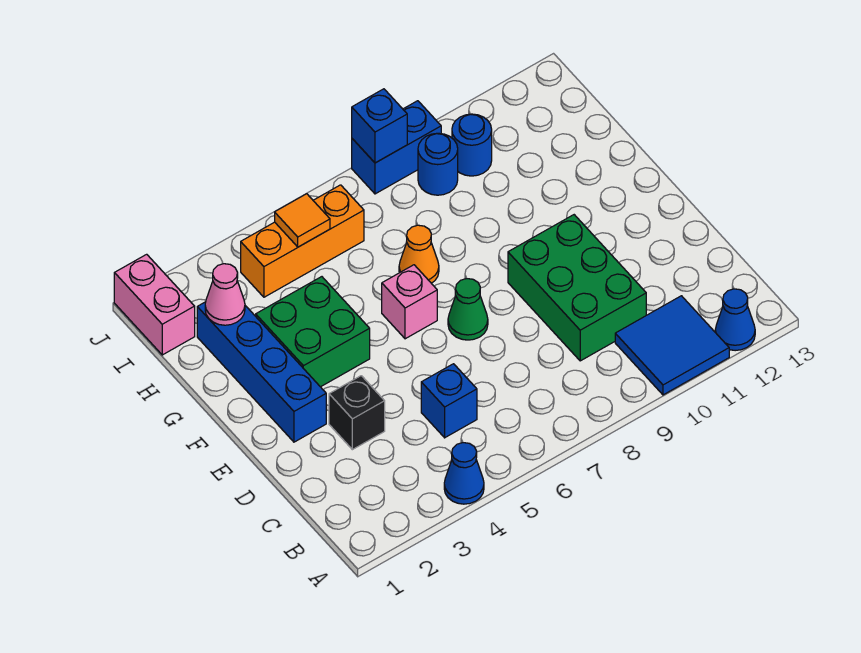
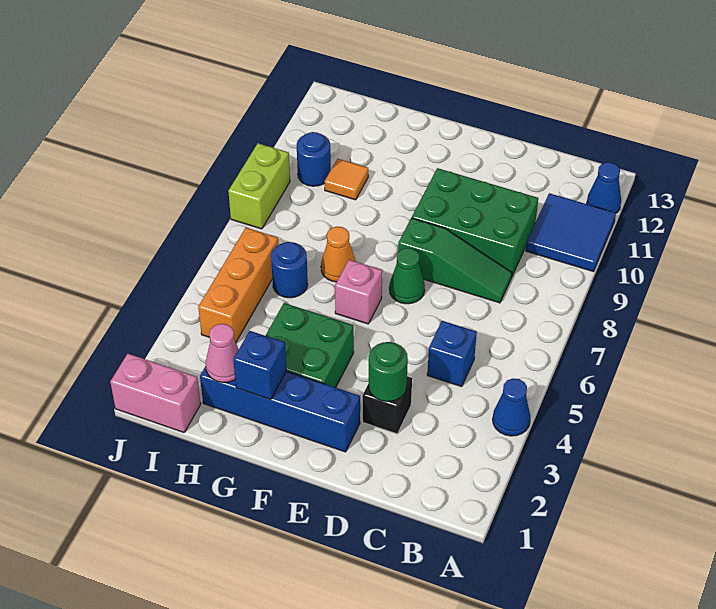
none -> green slope C8:E8 level 1 top E
none -> green round brick D3 level 2
orange tile I5 level 2 -> orange tile H10 level 1
blue round brick I9 level 1 -> blue round brick H6 level 1
blue brick J8:J9 level 1 -> lime brick J8:J9 level 1
blue brick J8 level 2 -> blue brick G2 level 2

